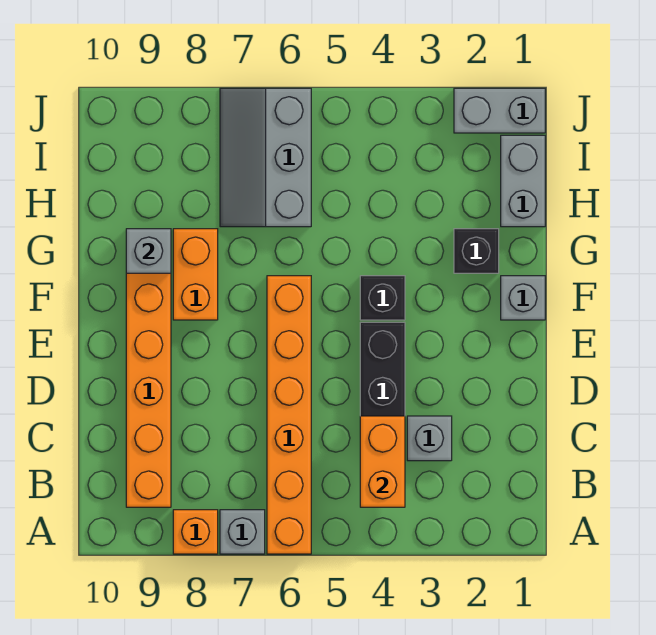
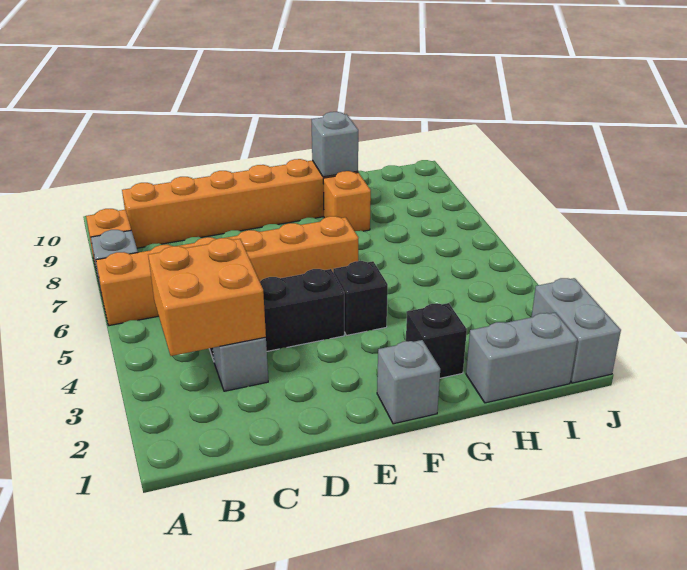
orange brick B4:C4 level 2 -> orange brick B3:C4 level 2
orange brick F8:G8 level 1 -> orange brick G8 level 1
grey slope H6:J7 level 1 top 6 -> none

